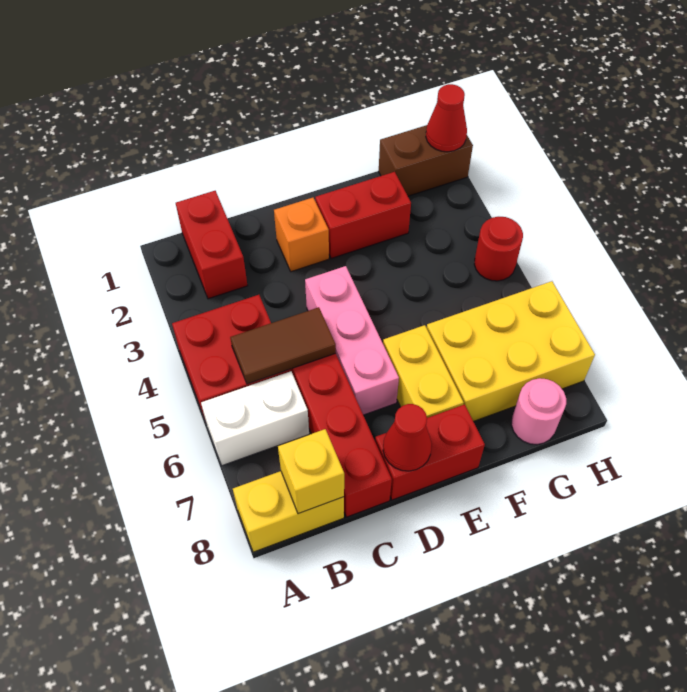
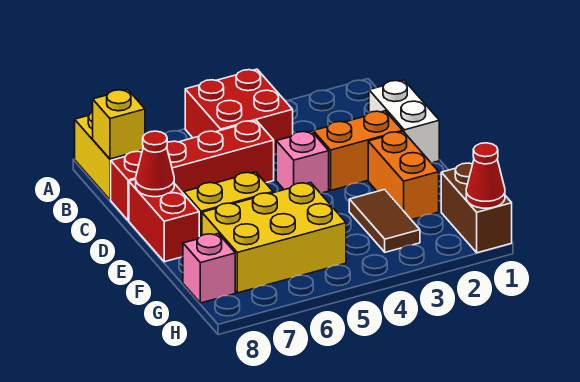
white brick A6:B6 level 1 -> white brick C1:D1 level 1
red brick B1:B2 level 1 -> none
brown tile B5:C5 level 2 -> brown tile F3:G3 level 1
orange brick D2 level 1 -> orange brick D2:D3 level 1
pink brick D4:D6 level 1 -> pink brick D4 level 1
red brick E2:F2 level 1 -> orange brick E2:F2 level 1
yellow brick F6:H7 level 1 -> yellow brick F5:G7 level 1
pink round brick G8 level 1 -> pink brick G8 level 1
red round brick H4 level 1 -> none

